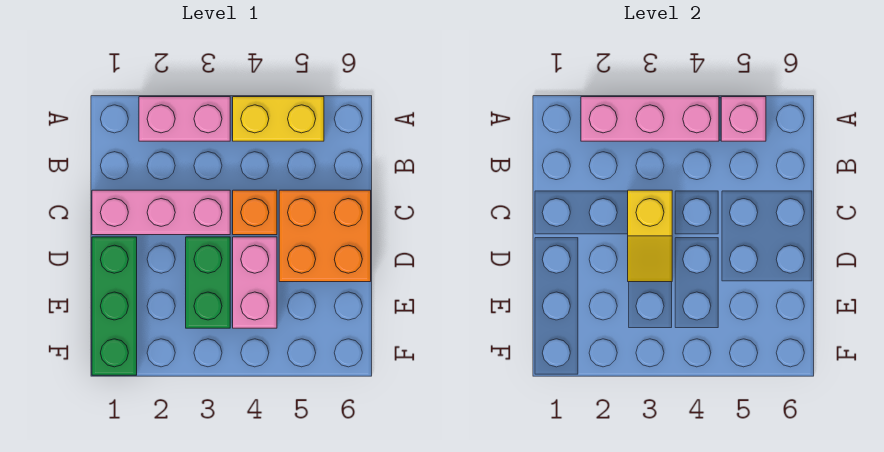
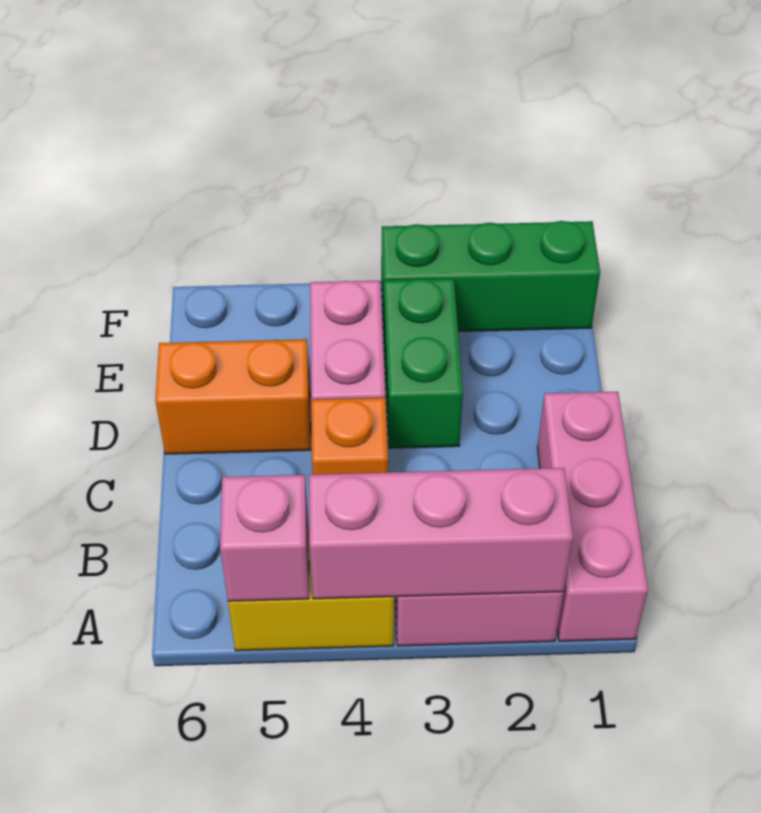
pink brick C1:C3 level 1 -> pink brick A1:C1 level 1
yellow slope C3:D3 level 2 top C -> none
orange brick C5:D6 level 1 -> orange brick D5:D6 level 1
green brick D1:F1 level 1 -> green brick F1:F3 level 1

